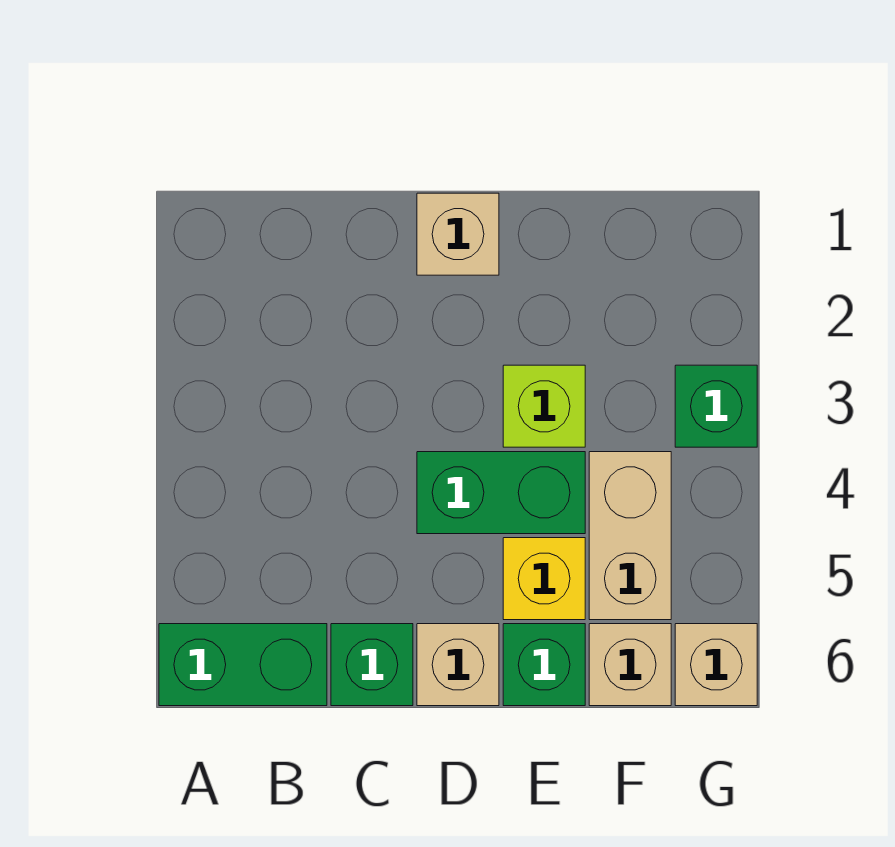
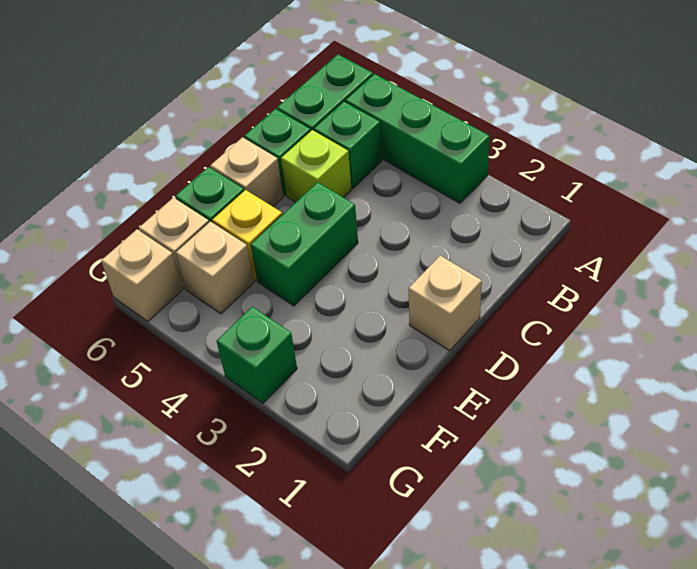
none -> green brick A3:A5 level 1
none -> green brick B5 level 1
lime brick E3 level 1 -> lime brick C5 level 1
tan brick F4:F5 level 1 -> tan brick F5 level 1

